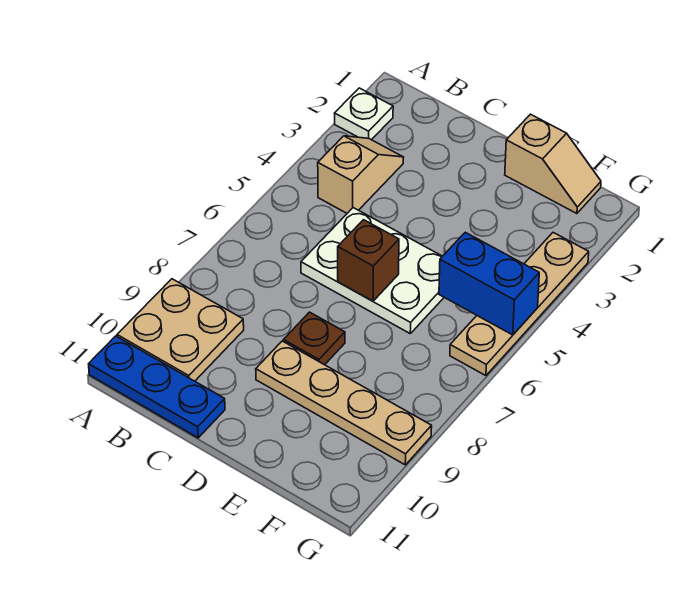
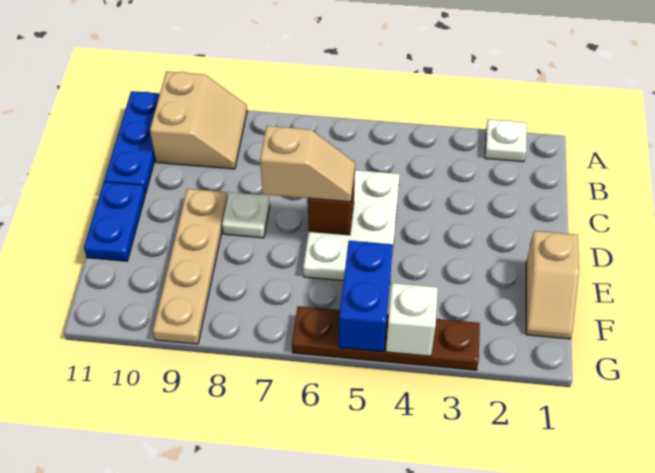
tan plate A9:B10 level 1 -> tan slope A9:B10 level 1 top 10
tan slope B3:B4 level 1 top 4 -> tan slope D6:D7 level 3 top 7
brown plate D8 level 1 -> white plate D8 level 1
none -> blue plate D11:E11 level 1
tan plate G3:G6 level 1 -> brown plate G3:G6 level 1
none -> white brick G4 level 2

